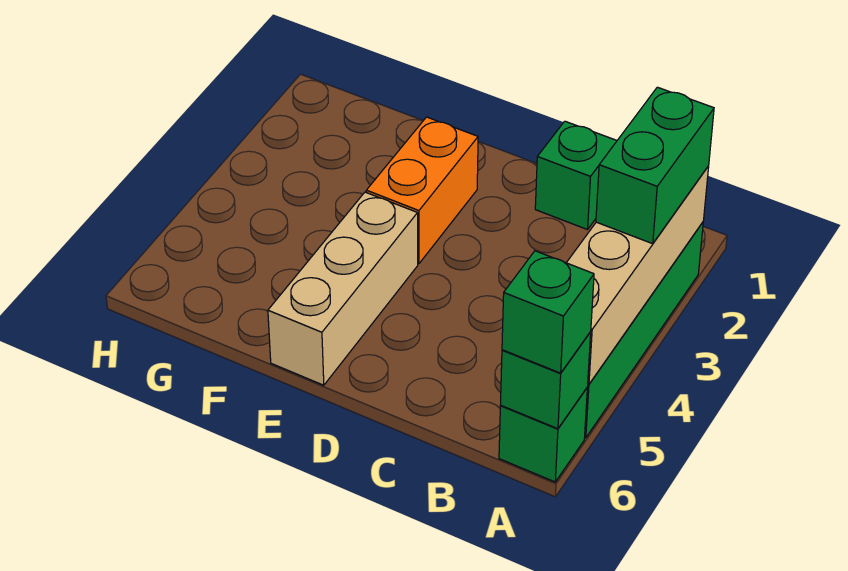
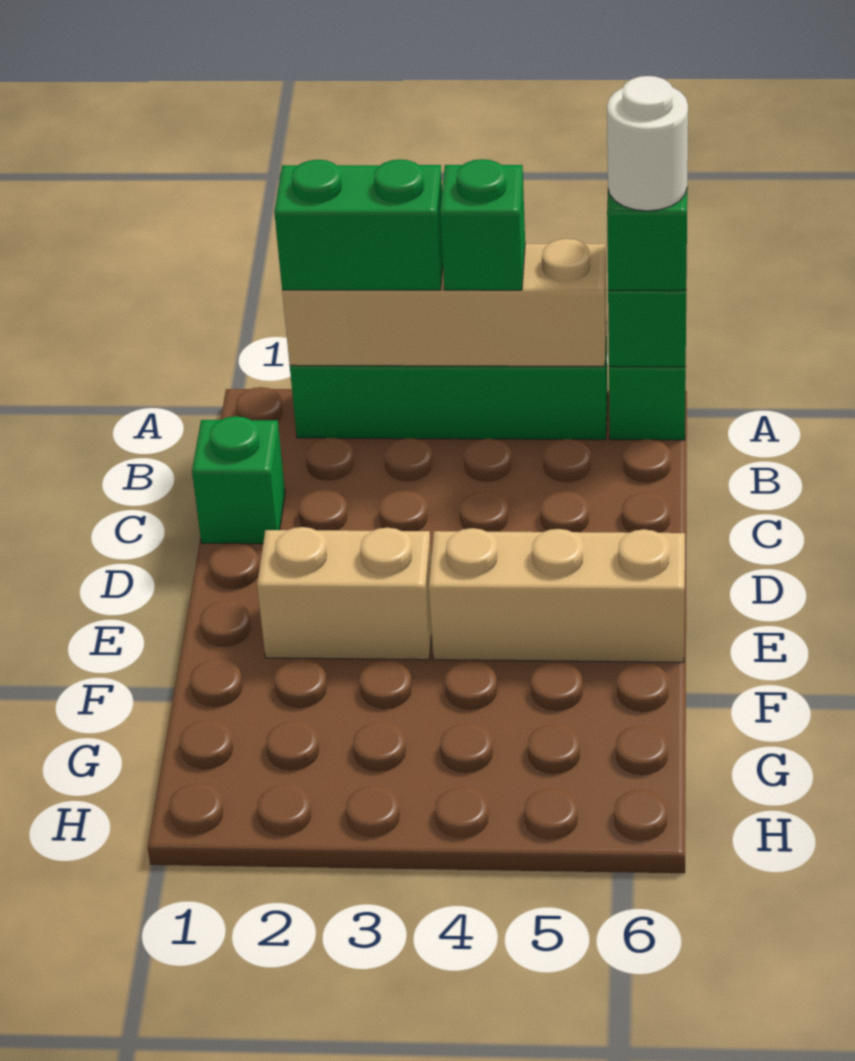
none -> green brick A4 level 3
none -> white round brick A6 level 4
orange brick E2:E3 level 1 -> tan brick E2:E3 level 1

